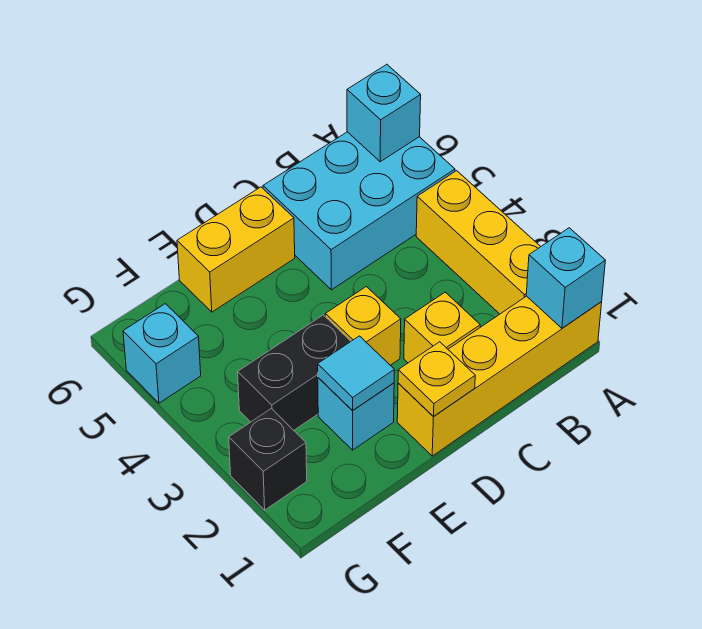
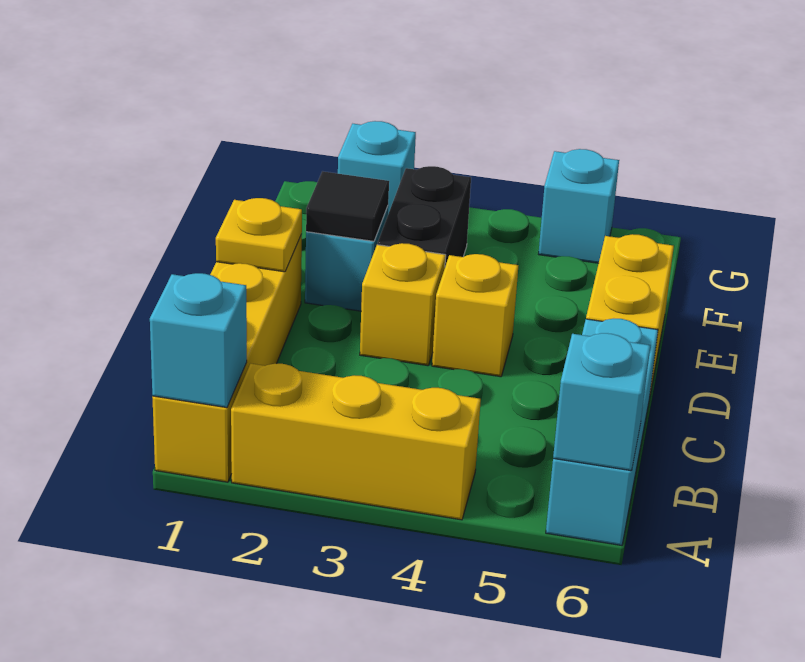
cyan brick A5:C6 level 1 -> cyan brick A6:C6 level 1
yellow brick C2 level 1 -> yellow brick D4 level 1
cyan tile E2 level 2 -> black tile E2 level 2
black brick G2 level 1 -> cyan brick G2 level 1

